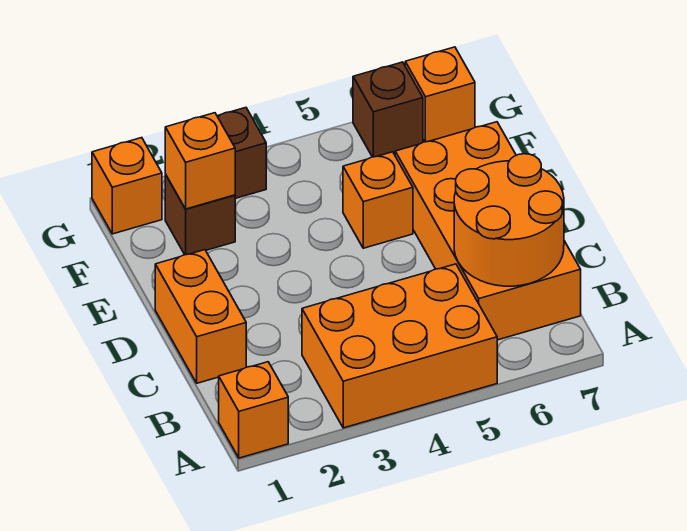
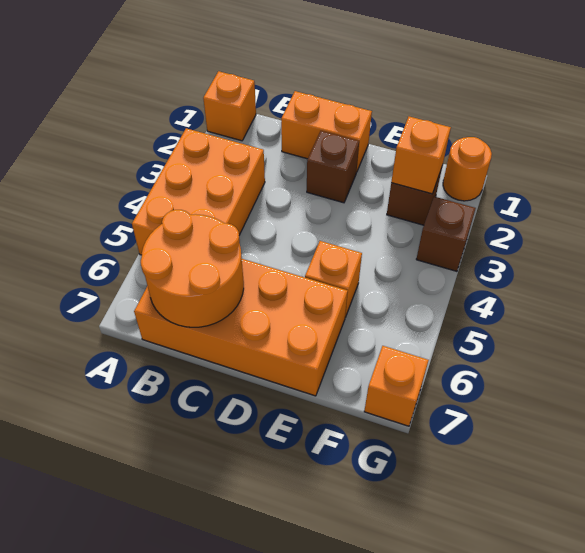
orange brick G1 level 1 -> orange round brick G1 level 1
brown brick G6 level 1 -> brown brick D2 level 1

